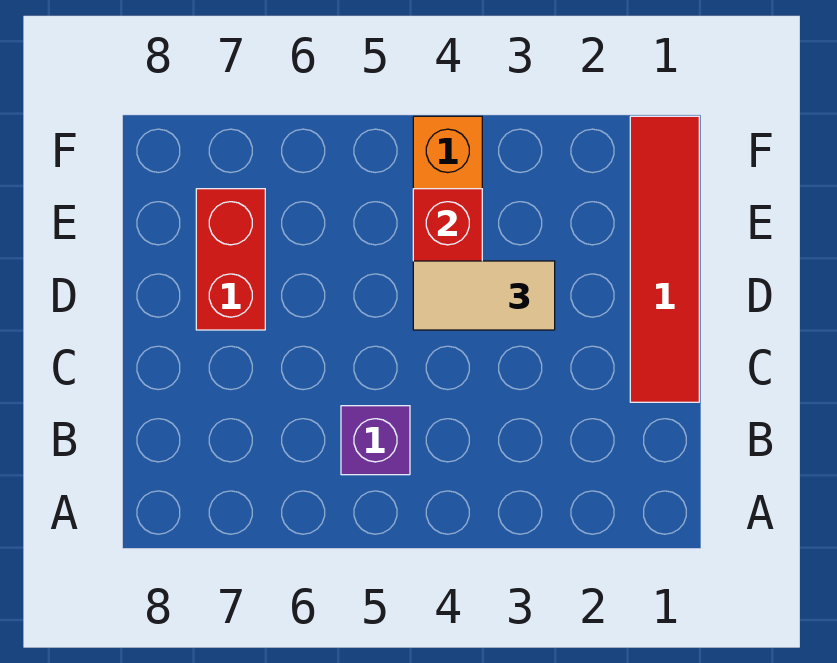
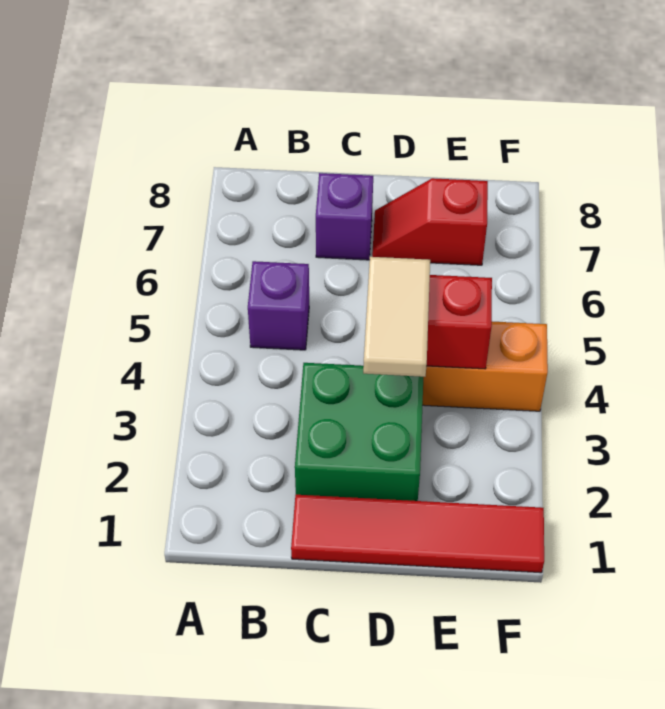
none -> green brick C2:D3 level 1
none -> purple brick C7 level 1
red brick D7:E7 level 1 -> red slope D7:E7 level 1 top E

